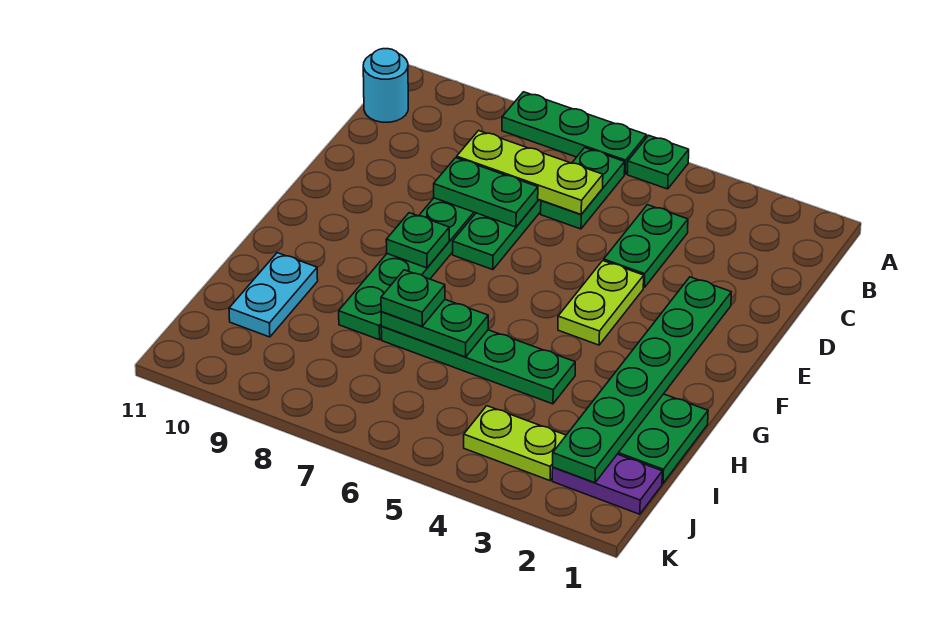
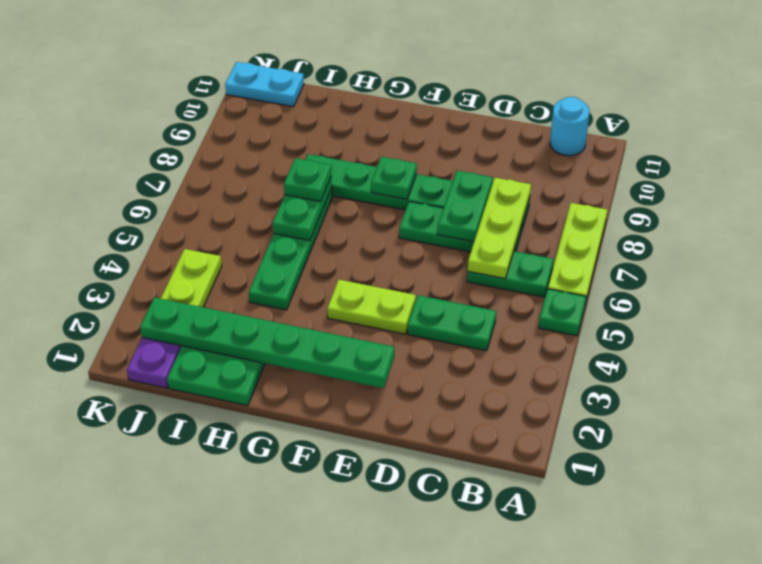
green plate A6:A8 level 1 -> lime plate A6:A8 level 1
cyan plate H10:I10 level 1 -> cyan plate J11:K11 level 1

